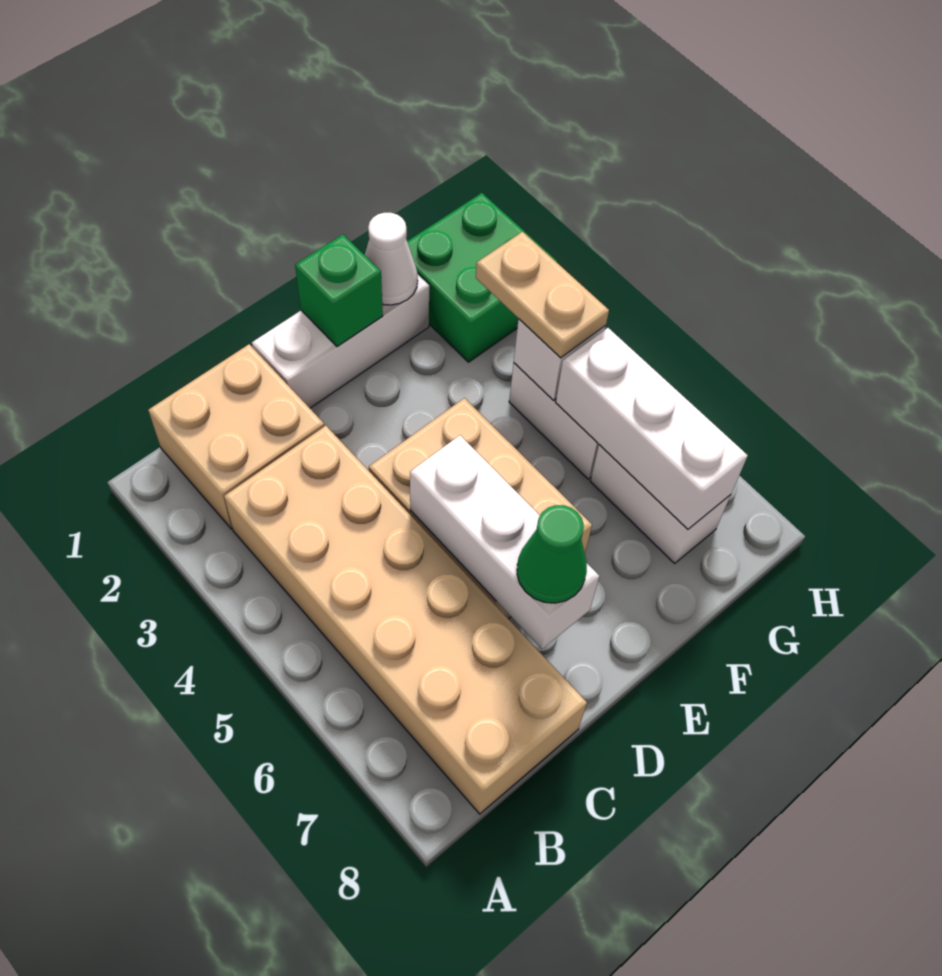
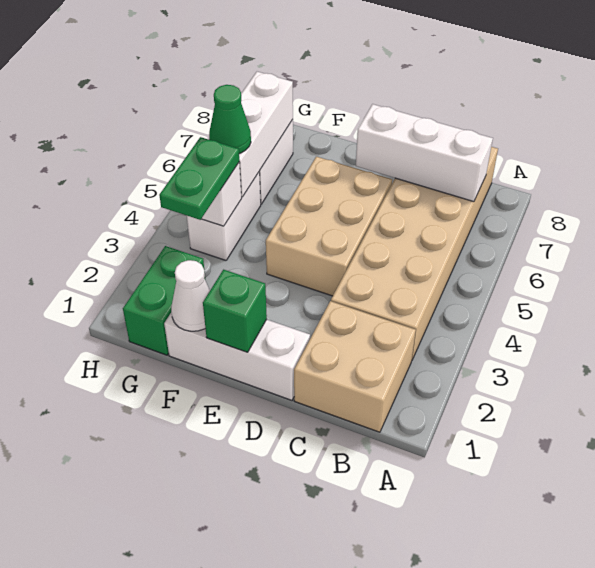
white brick D5:D7 level 2 -> white brick B7:D7 level 2
green cone D7 level 3 -> green cone G5 level 3
green brick G1:H2 level 1 -> green brick G1:G2 level 1
tan plate G3:G4 level 3 -> green plate G3:G4 level 3

